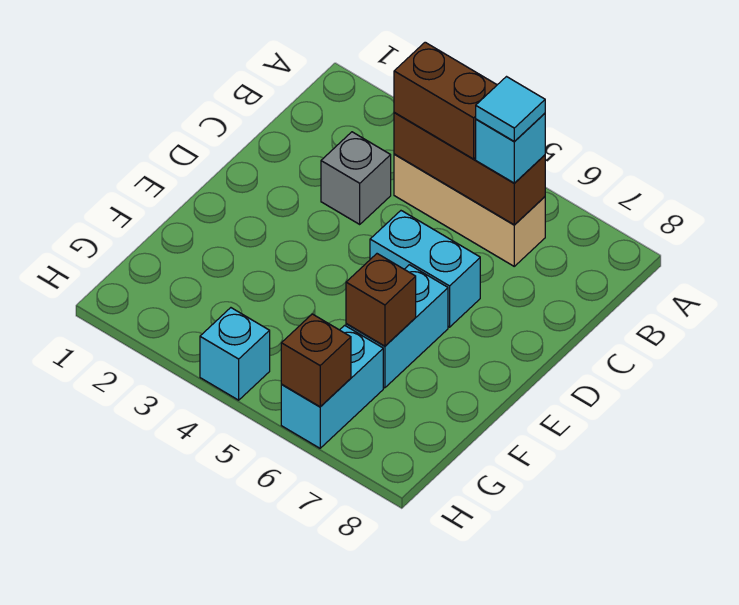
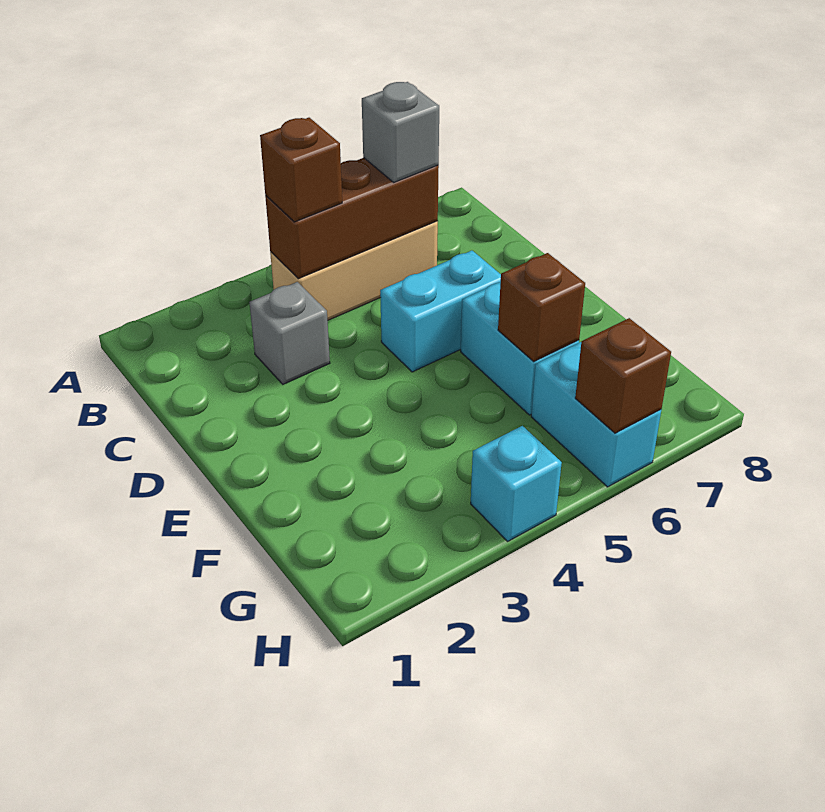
brown brick B4:B5 level 3 -> brown brick B4 level 3
cyan brick B6 level 3 -> grey brick B6 level 3
cyan tile B6 level 4 -> none

